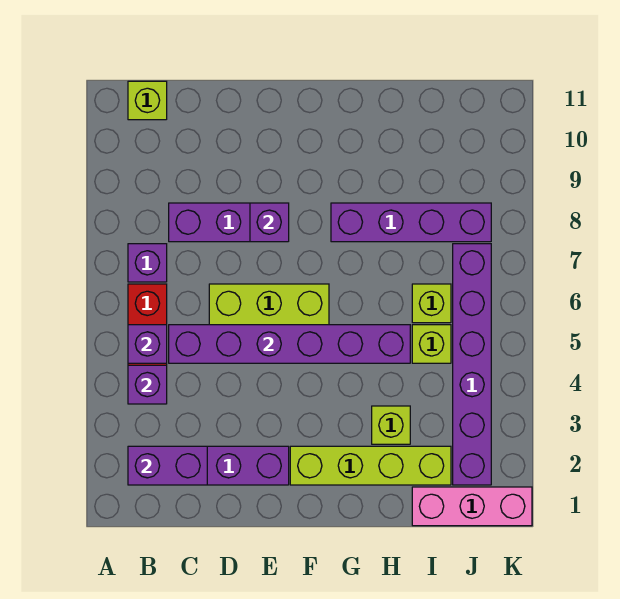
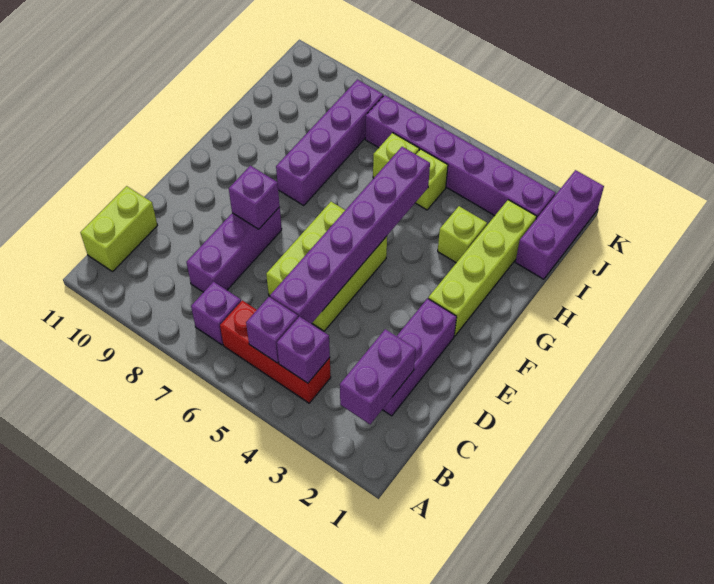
lime brick B11 level 1 -> lime brick B11:C11 level 1
pink brick I1:K1 level 1 -> purple brick I1:K1 level 1

